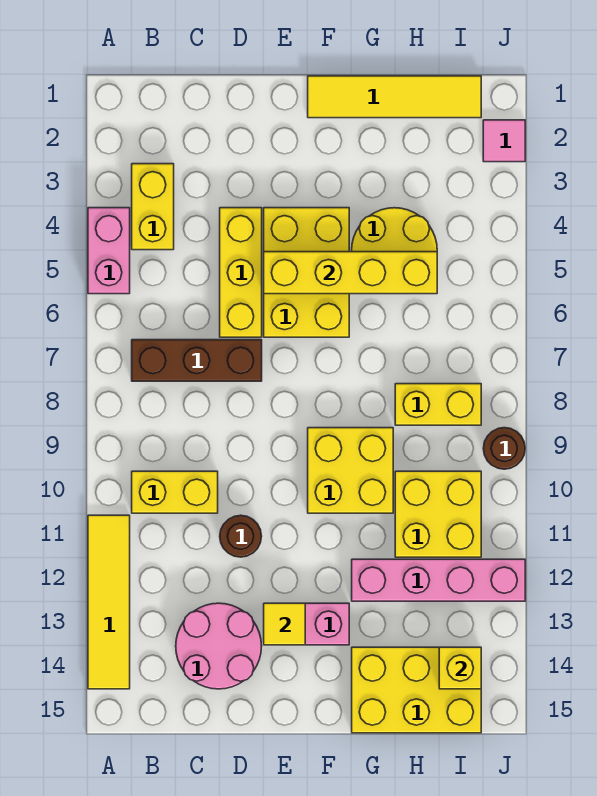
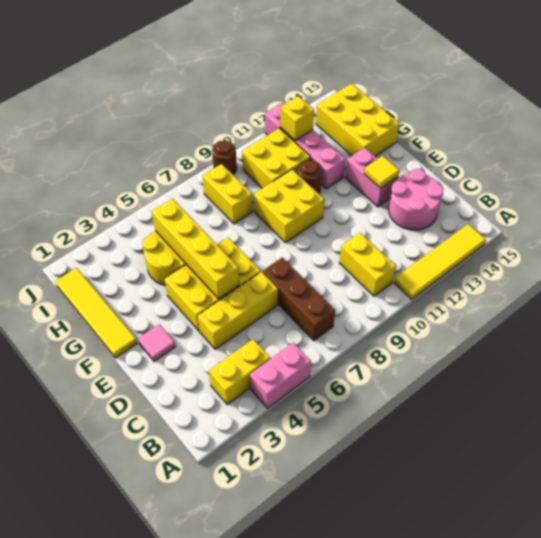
brown round brick D11 level 1 -> brown round brick G11 level 1
yellow brick I14 level 2 -> yellow brick I12 level 2
pink tile J2 level 1 -> pink tile E2 level 1

